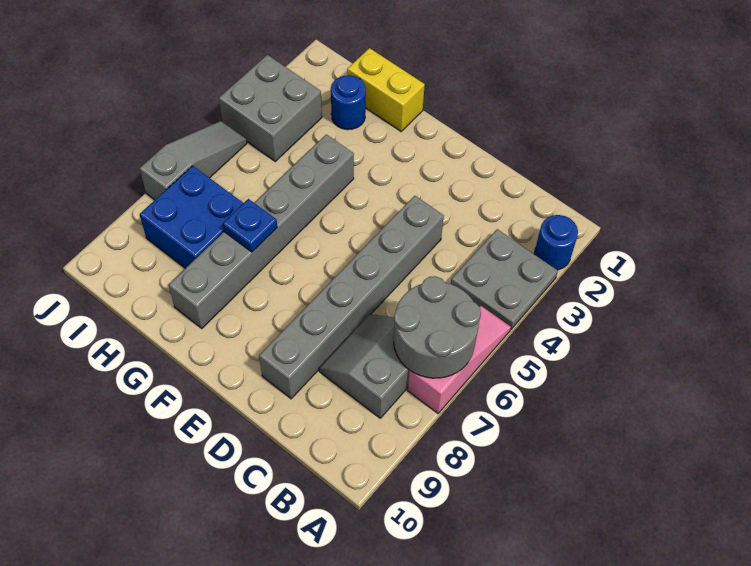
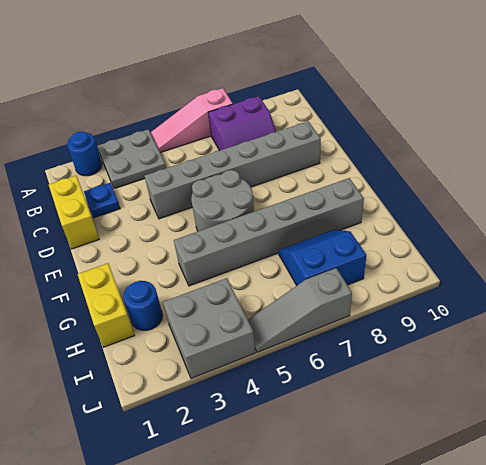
grey round brick A6:B7 level 2 -> grey round brick E5:F6 level 1
grey slope B7:C8 level 1 top B -> purple slope B7:C8 level 1 top B
none -> yellow brick C1:D1 level 1
blue plate G7 level 2 -> blue plate C2 level 1
blue brick H7:I8 level 1 -> blue slope H7:I8 level 1 top I

